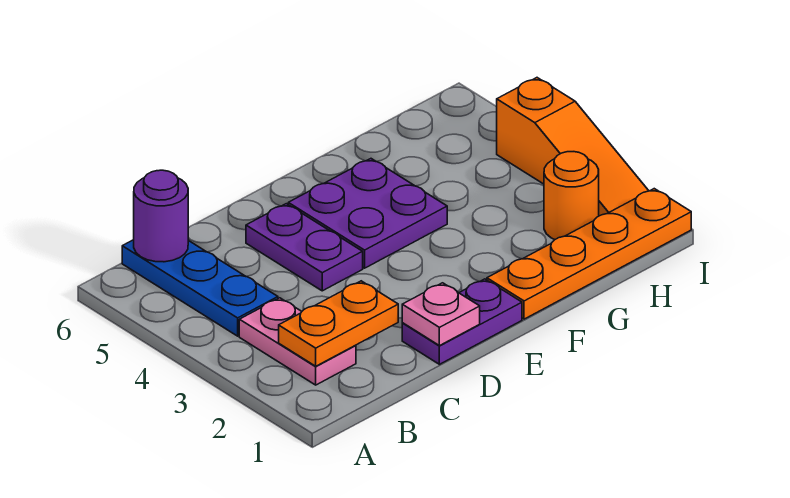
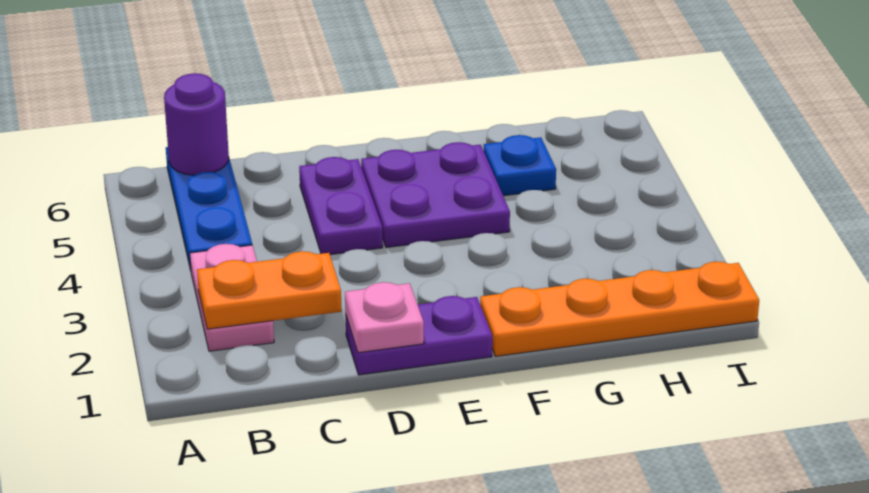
none -> blue plate G5 level 1
orange round brick H2 level 1 -> none
orange slope I2:I4 level 1 top 4 -> none

